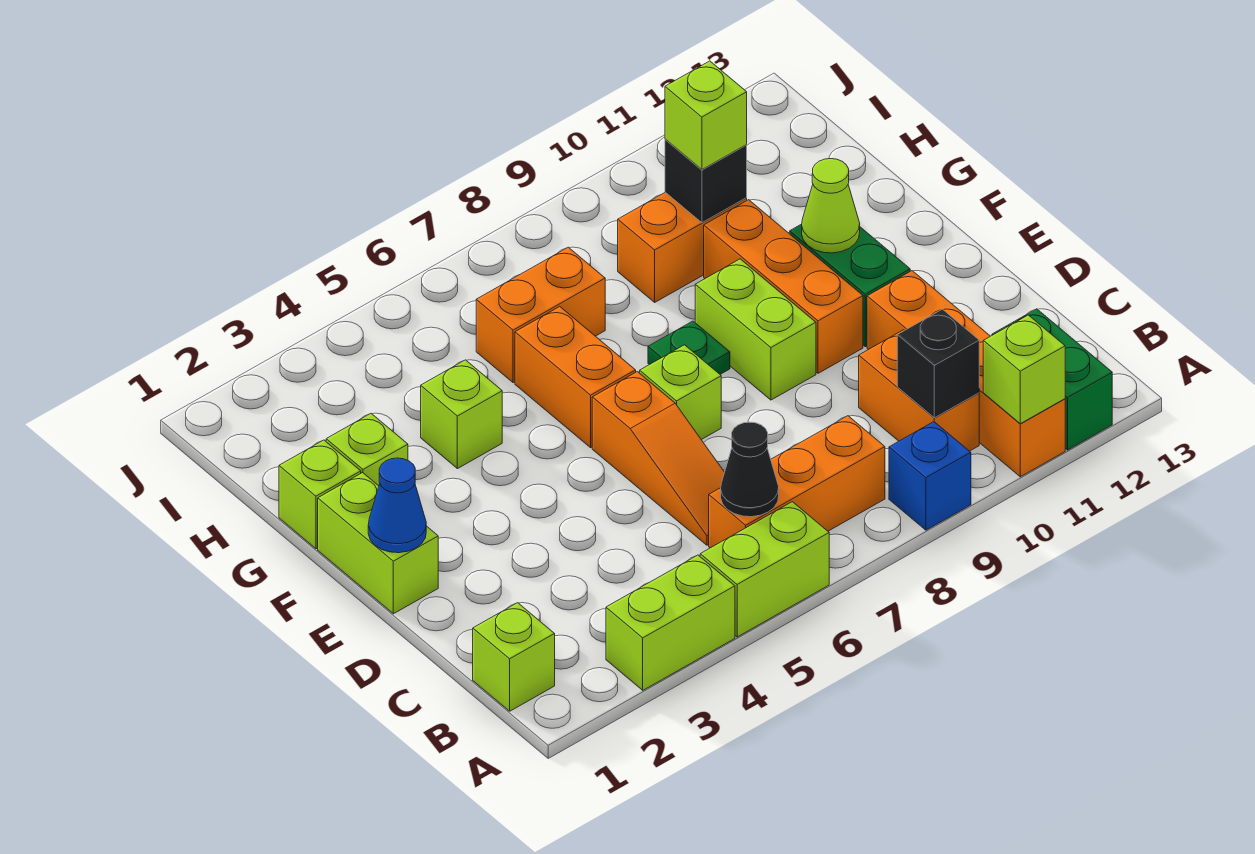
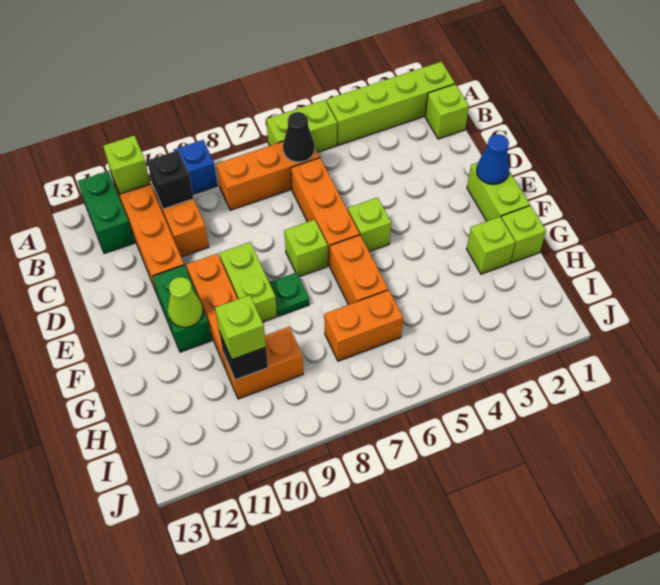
lime brick A3:A4 level 1 -> lime brick A1:A4 level 1
orange slope C6:E6 level 1 top E -> orange brick C6:E6 level 1
lime brick G4 level 1 -> lime brick E5 level 1

